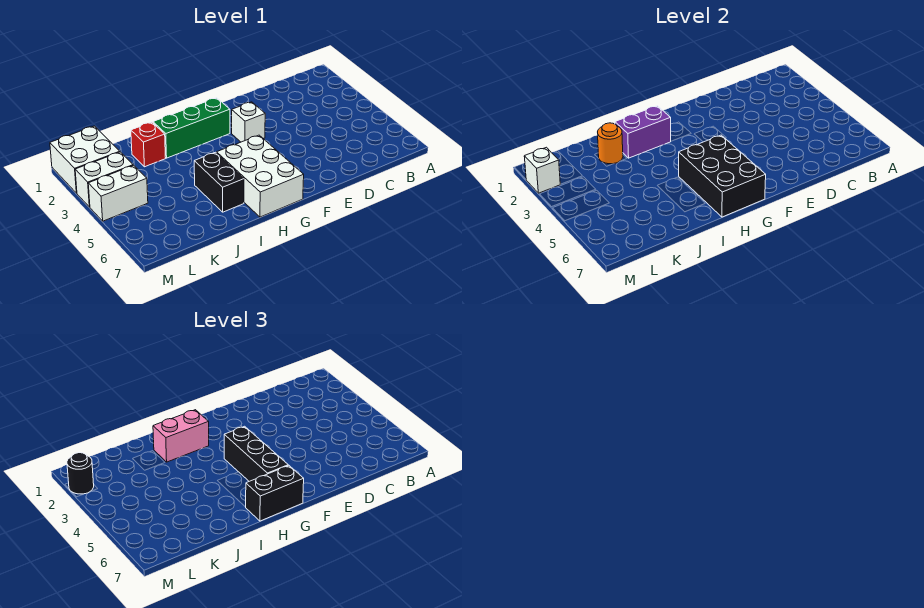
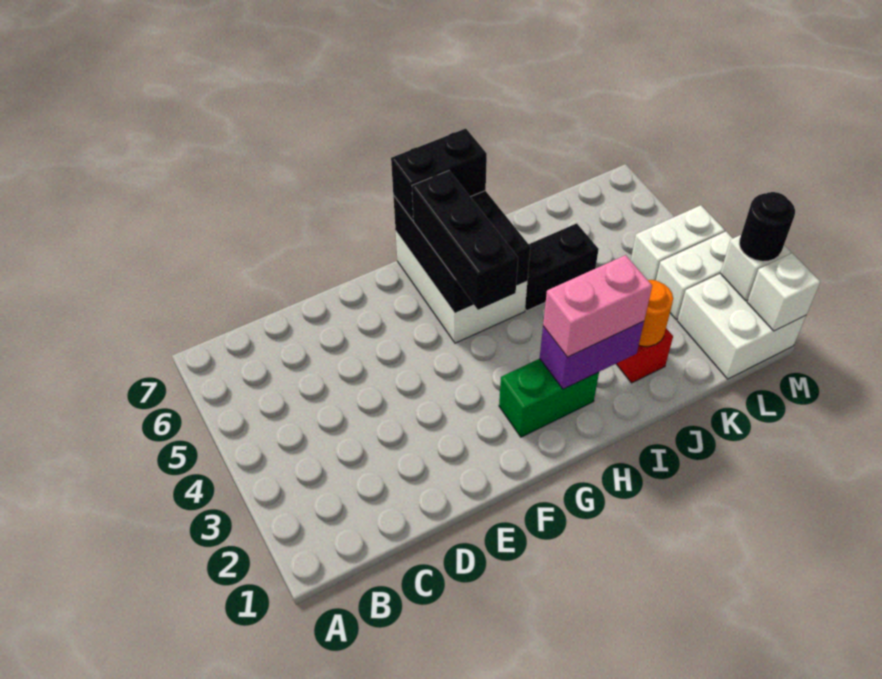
white brick F3 level 1 -> white brick M1 level 2
green brick G2:I2 level 1 -> green brick G2:H2 level 1
black brick I5:I6 level 1 -> black brick I5:J5 level 1

